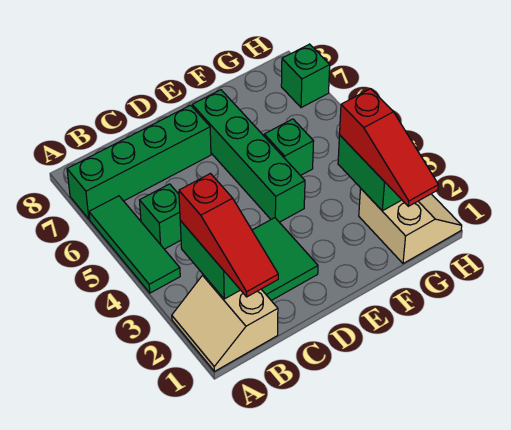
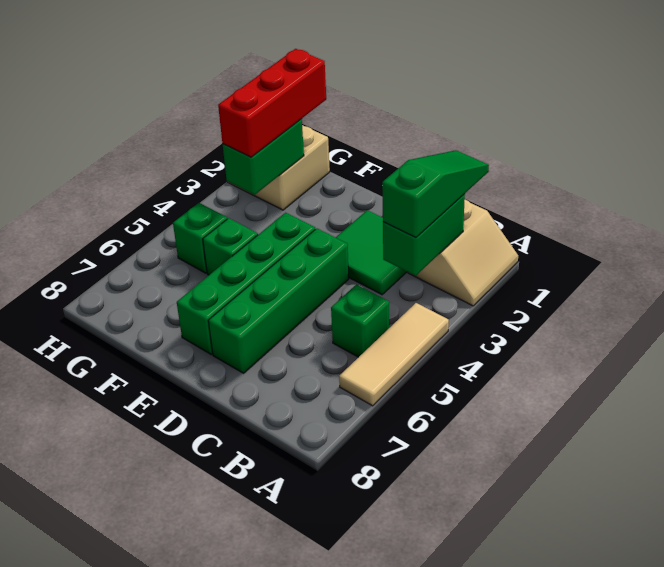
green tile A4:A6 level 1 -> tan tile A4:A6 level 1
green brick A7:D7 level 1 -> green brick D4:D7 level 1
red slope B1:B3 level 3 top 3 -> green slope B1:B3 level 3 top 3
red slope G1:G3 level 3 top 3 -> red brick G1:G3 level 3
green brick H7 level 1 -> green brick G5 level 1

